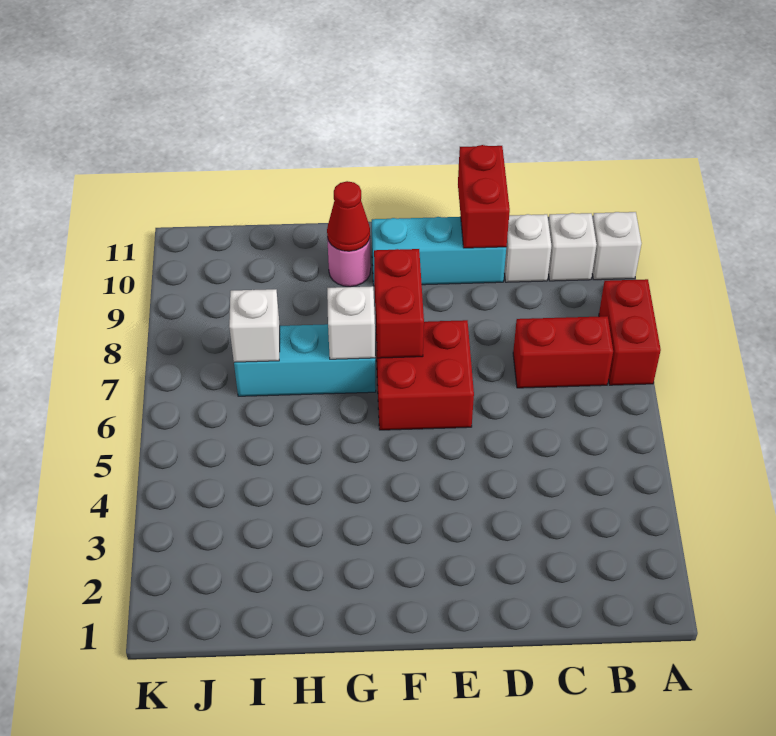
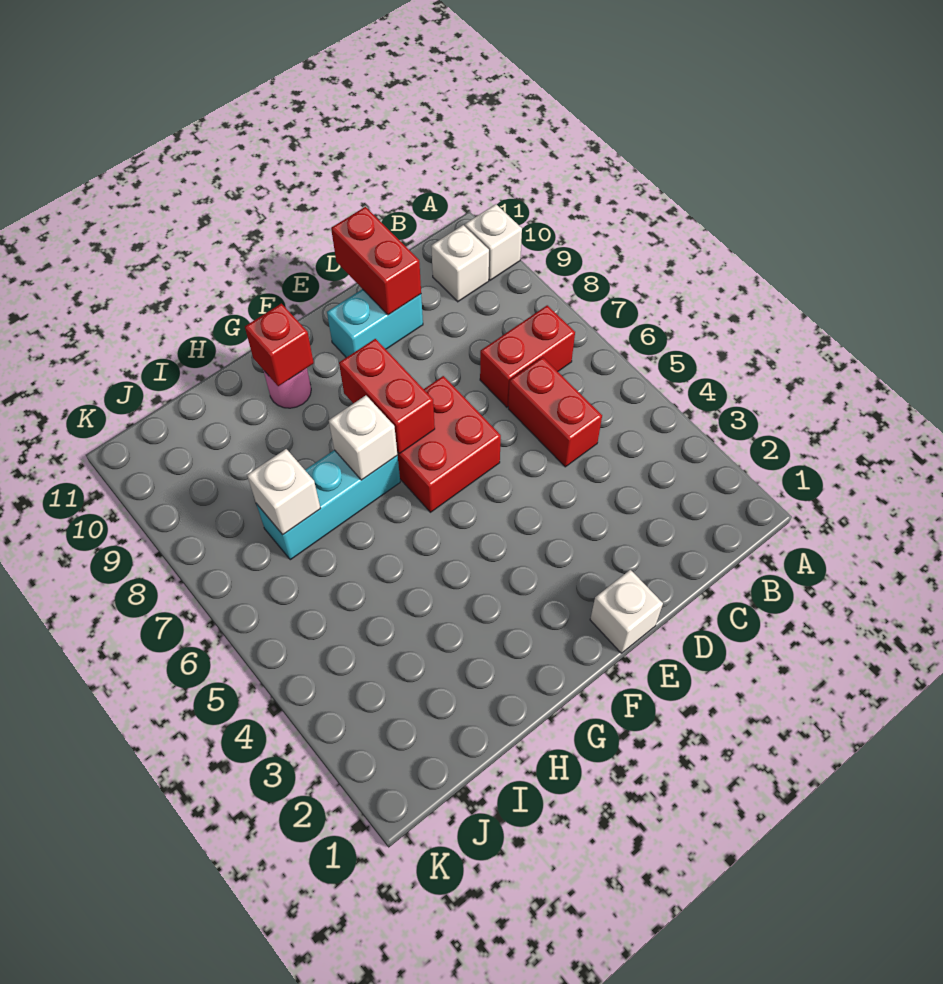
red brick A7:A8 level 1 -> red brick C5:C6 level 1
white brick C10 level 1 -> white brick E1 level 1
cyan brick D10:F10 level 1 -> cyan brick D10:E10 level 1
red cone G10 level 2 -> red brick G10 level 2

